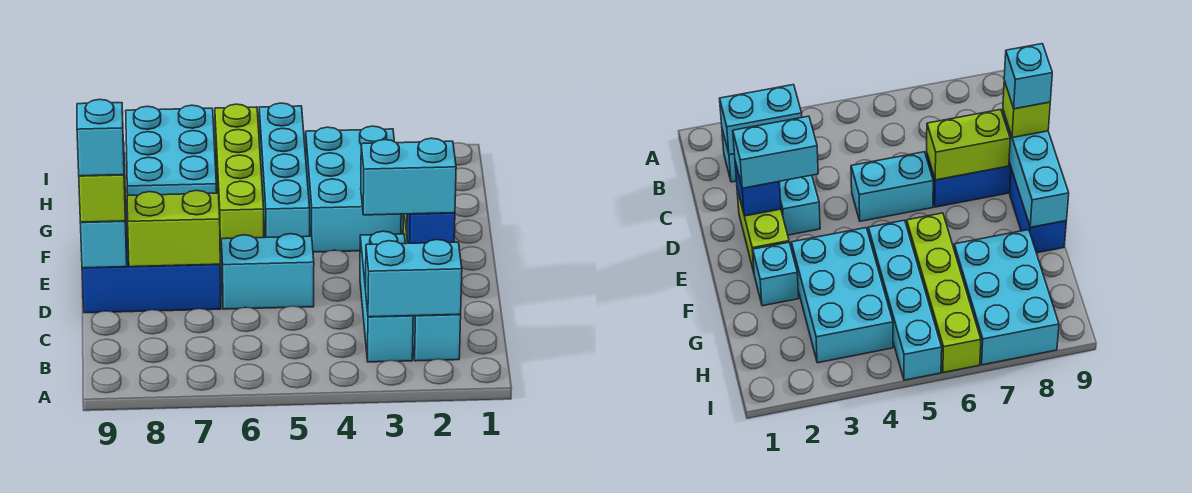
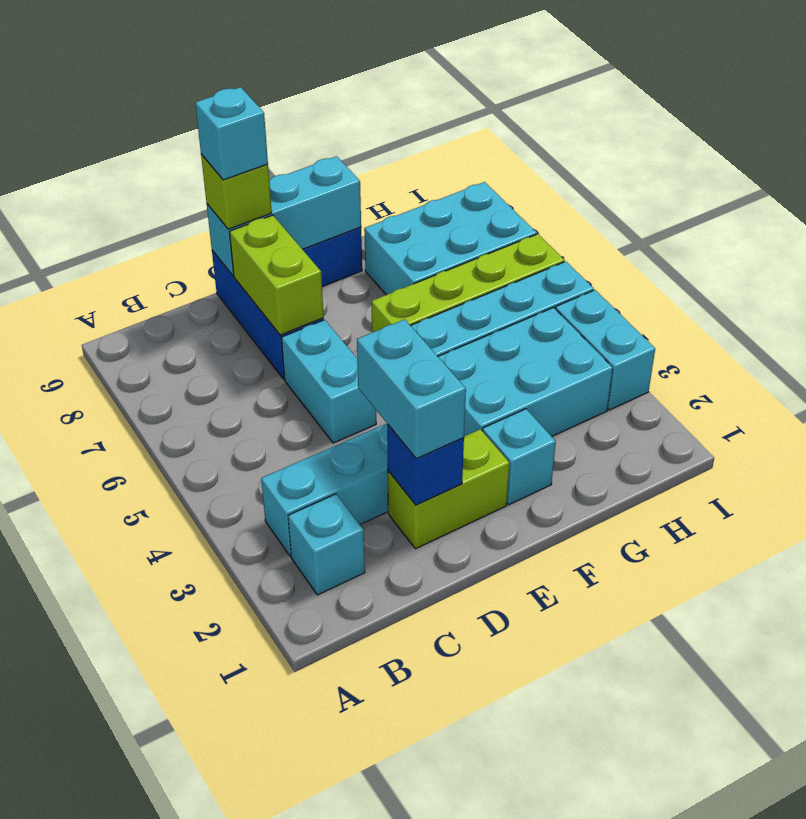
cyan brick B2:B3 level 2 -> cyan brick I3:I4 level 1

